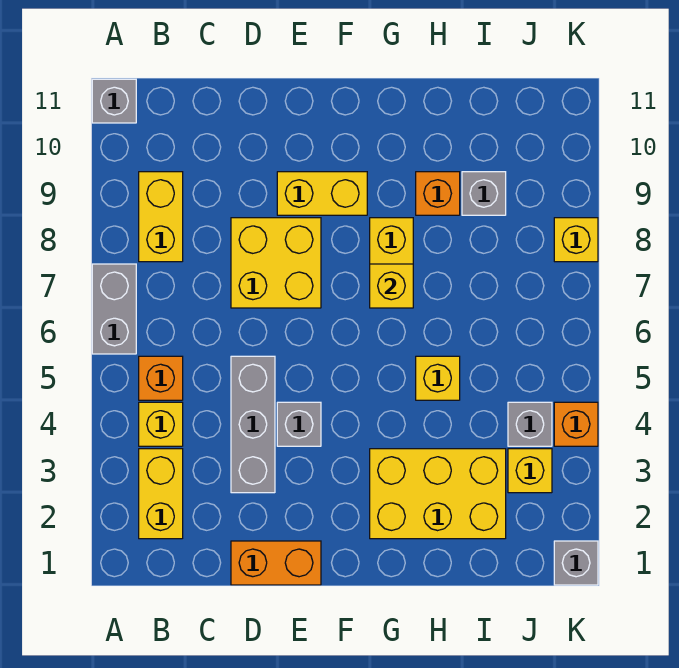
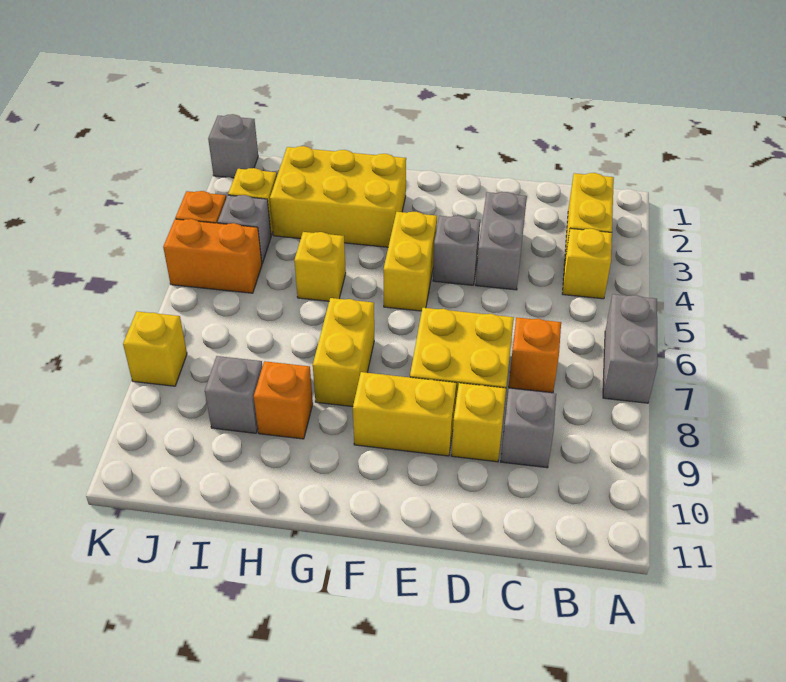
grey brick A11 level 1 -> grey brick C9 level 1
orange brick B5 level 1 -> orange brick C7 level 1
yellow brick B8:B9 level 1 -> yellow brick F4:F5 level 1
orange brick D1:E1 level 1 -> orange brick J5:K5 level 1
grey brick D3:D5 level 1 -> grey brick D3:D4 level 1
yellow brick G7 level 2 -> yellow brick D9 level 1

